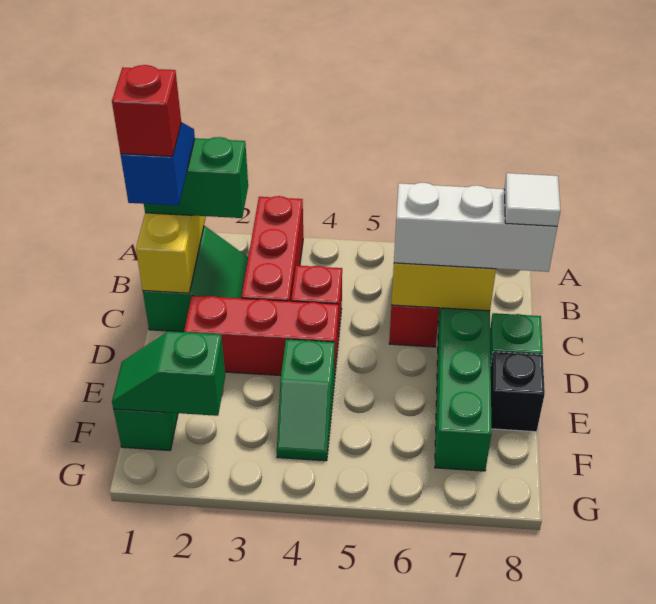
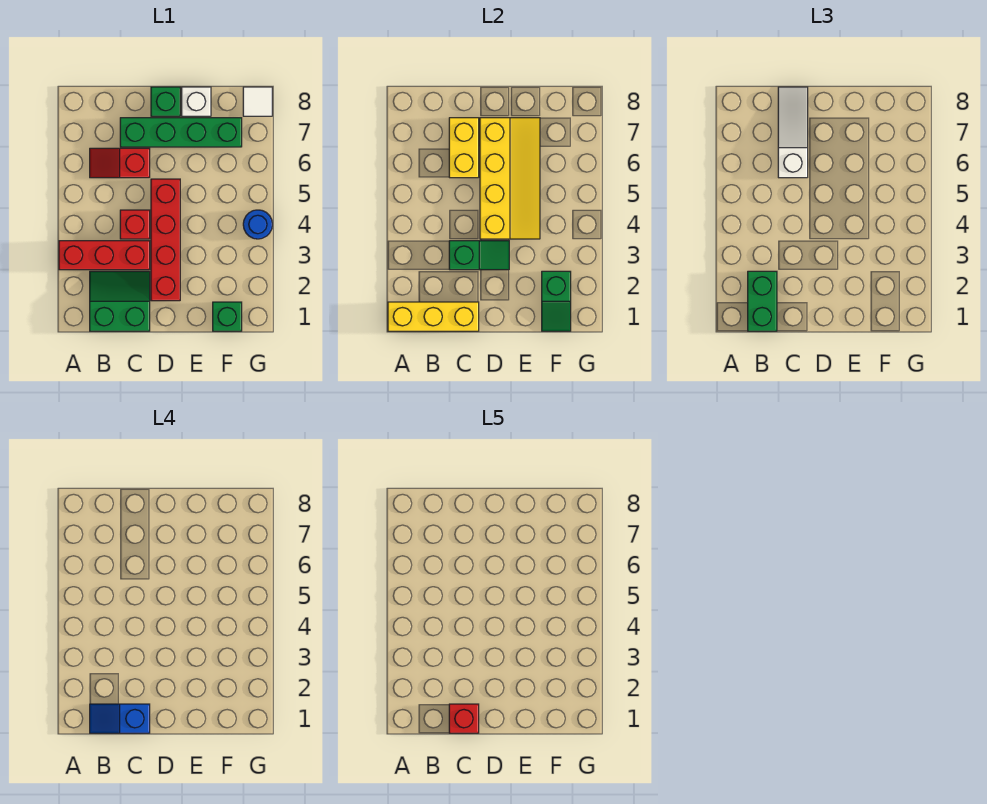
white brick C6:C8 level 3 -> white slope C6:C8 level 3 top 6
white tile C8 level 4 -> white tile G8 level 1
red brick D2:D4 level 1 -> red brick D2:D5 level 1
none -> yellow slope D4:E7 level 2 top D
green slope E4:F4 level 1 top E -> green slope C3:D3 level 2 top C
black brick E8 level 1 -> white brick E8 level 1
none -> blue round brick G4 level 1

